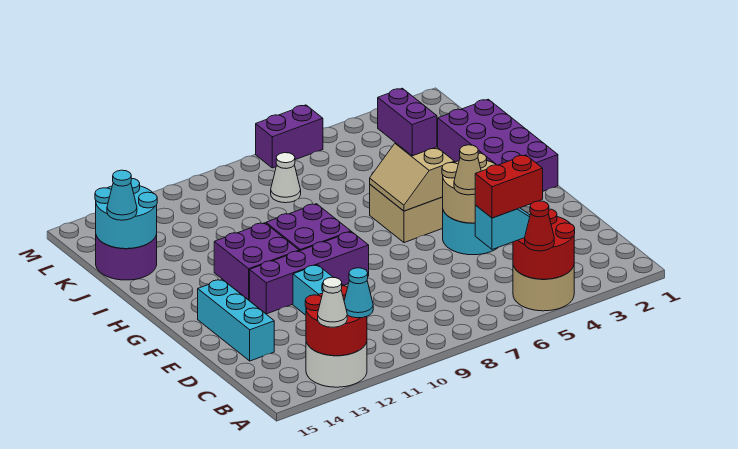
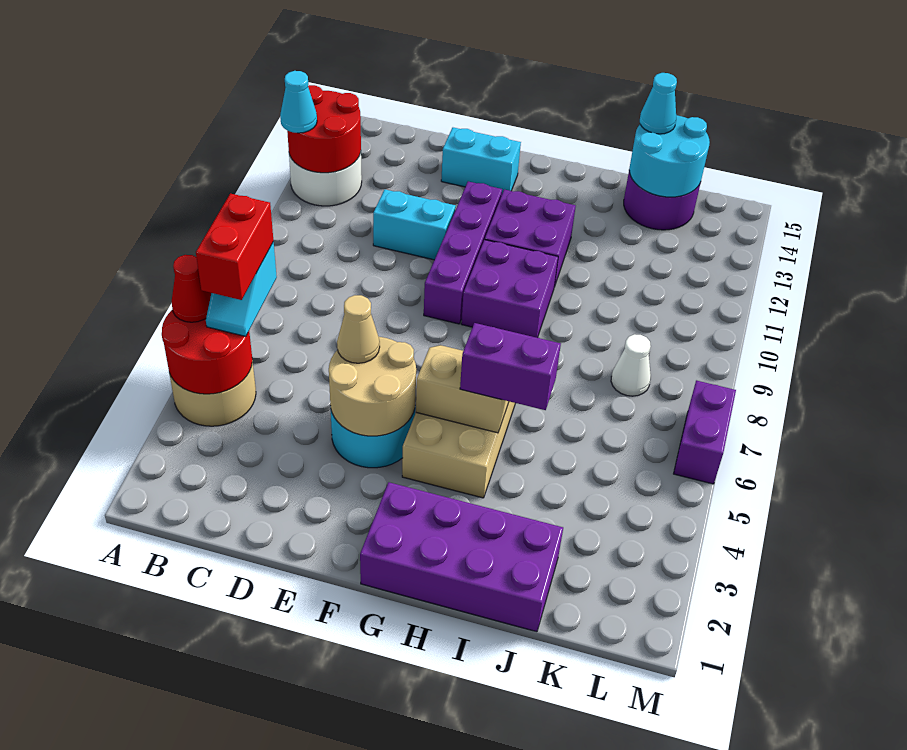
white cone A13 level 3 -> none
cyan brick D14:F14 level 1 -> cyan brick E14:F14 level 1

